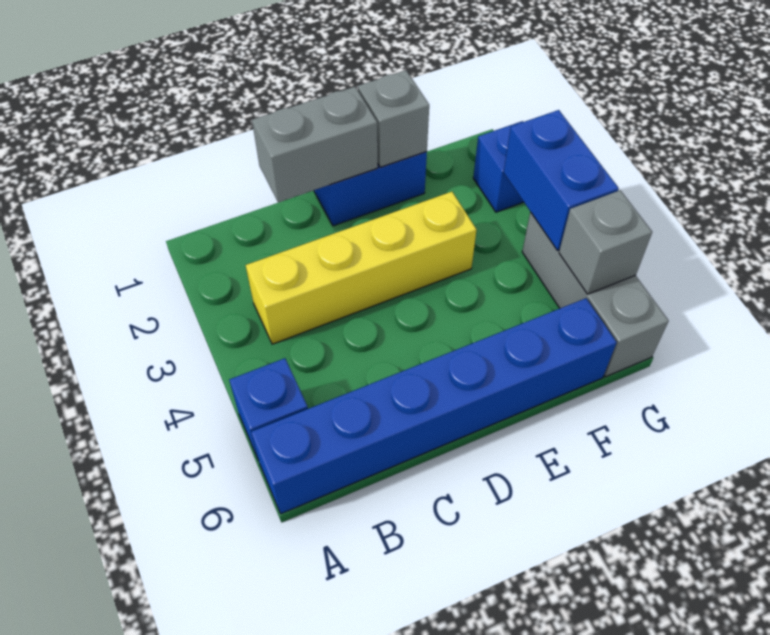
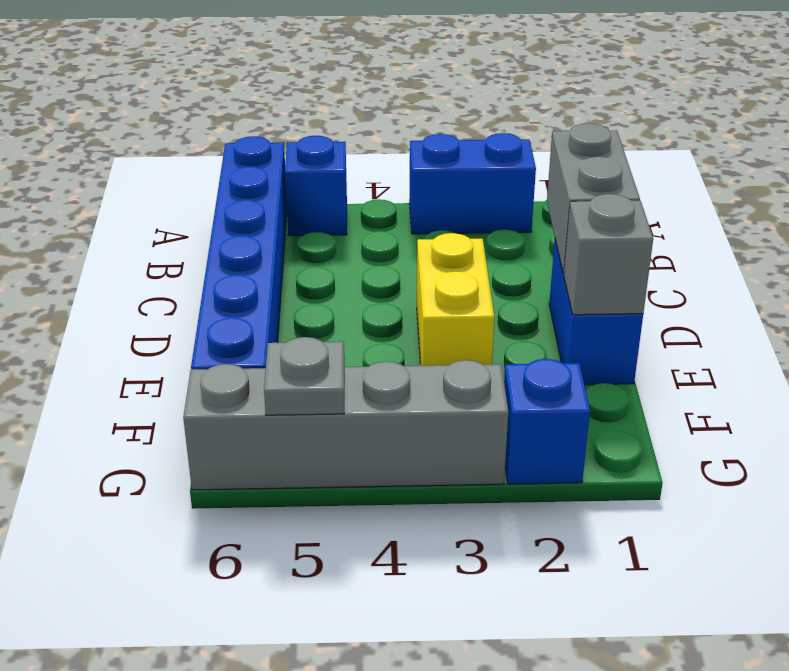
yellow brick B3:E3 level 1 -> yellow brick D3:E3 level 1
blue brick G3:G4 level 2 -> blue brick A2:A3 level 1
grey brick G4:G6 level 1 -> grey brick G3:G6 level 1
grey brick G5 level 2 -> grey plate G5 level 2

